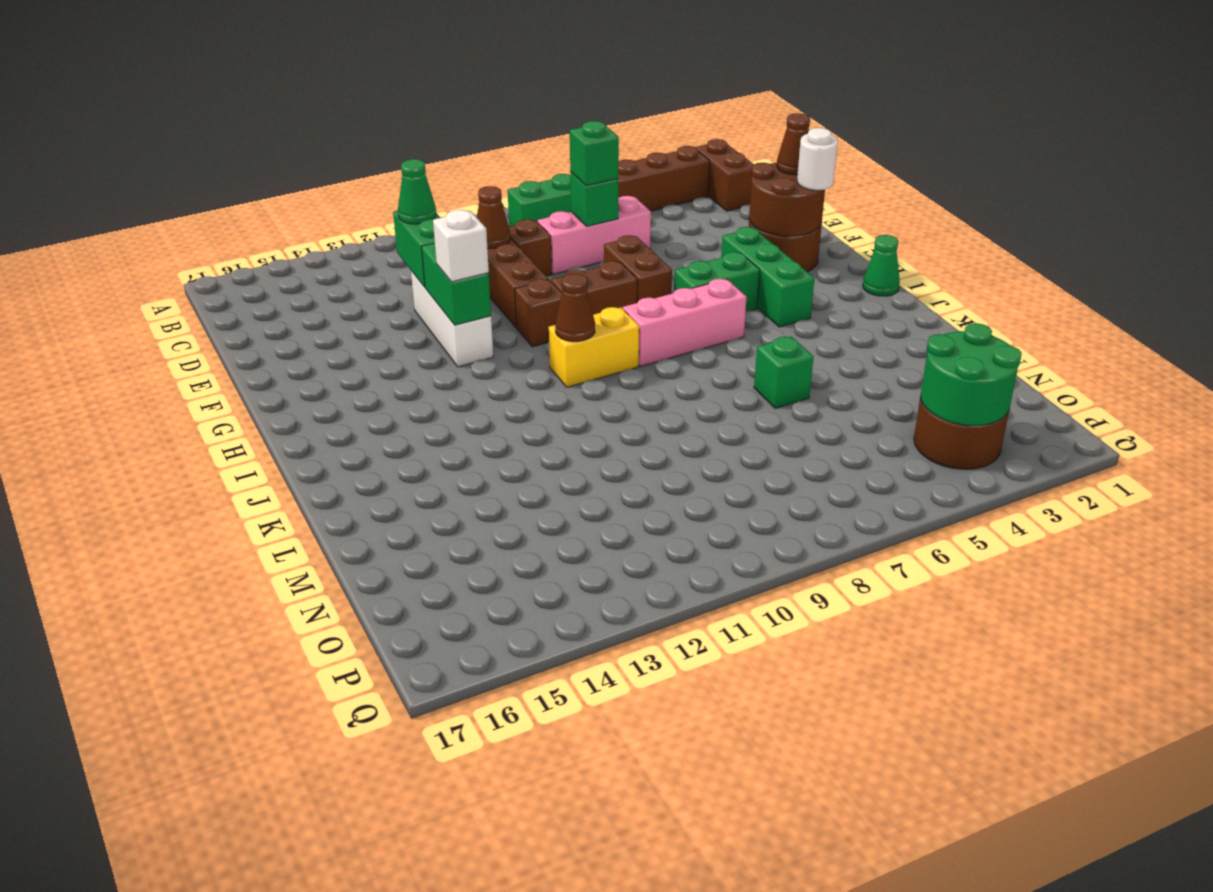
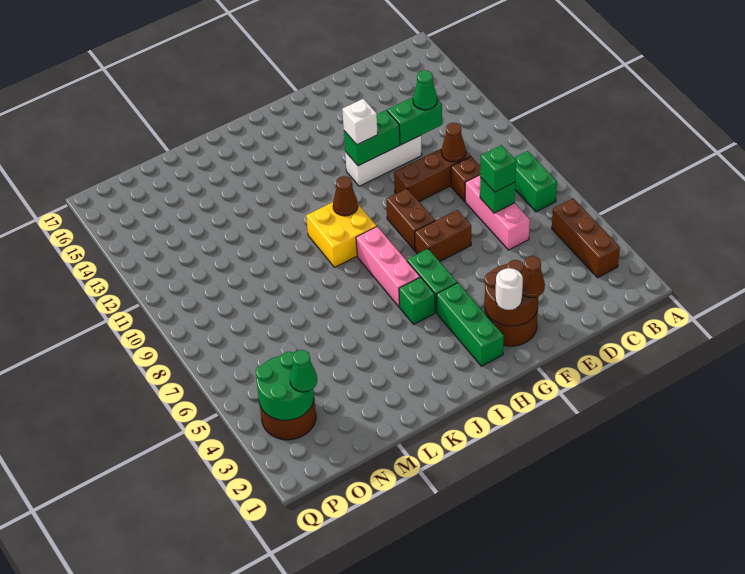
brown brick B2:C2 level 1 -> none
green brick G4:I4 level 1 -> green brick H2:H4 level 1
brown brick G10 level 1 -> none
green cone I1 level 1 -> green cone O3 level 3
yellow brick I9:I10 level 1 -> yellow brick I9:J10 level 1
green brick L6 level 1 -> green brick I5 level 1

